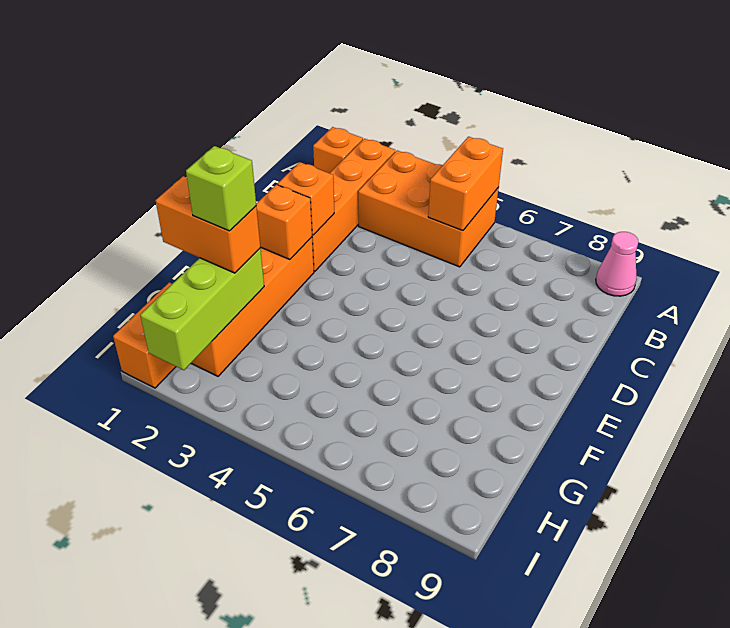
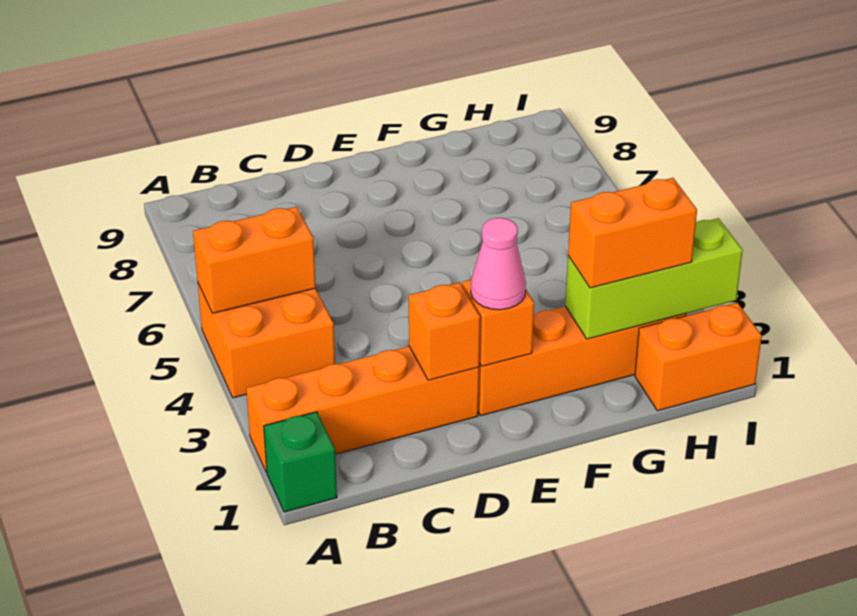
orange brick A1 level 1 -> green brick A1 level 1
orange brick A3:B5 level 1 -> orange brick A4:B5 level 1
pink cone A9 level 1 -> pink cone E2 level 3
orange brick G1:G2 level 3 -> orange brick G2:H2 level 3
lime brick G2 level 4 -> none

